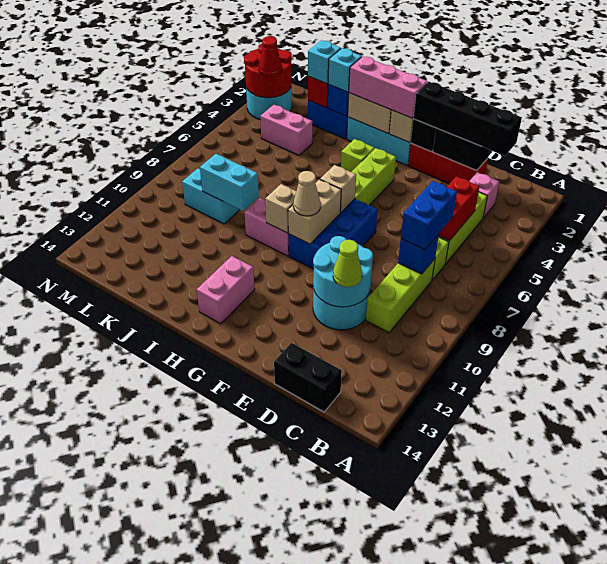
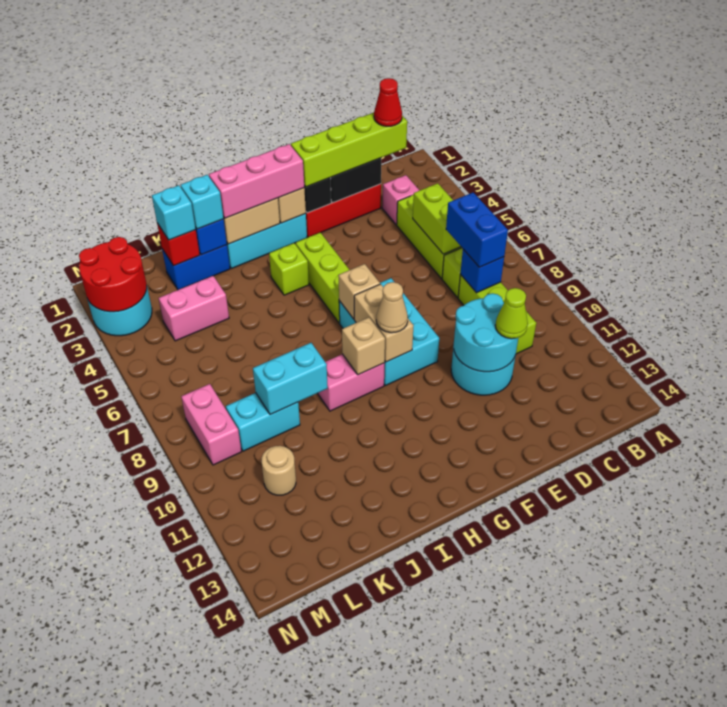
black brick C2:F2 level 3 -> lime brick C2:F2 level 3
red brick C5:C6 level 2 -> lime brick C5:C6 level 2
black brick C14:D14 level 1 -> none
blue brick F7:G9 level 1 -> cyan brick F7:G9 level 1
pink brick H12:H13 level 1 -> pink brick M8:M9 level 1
none -> tan round brick L11 level 1
red cone M3 level 3 -> red cone C2 level 4

